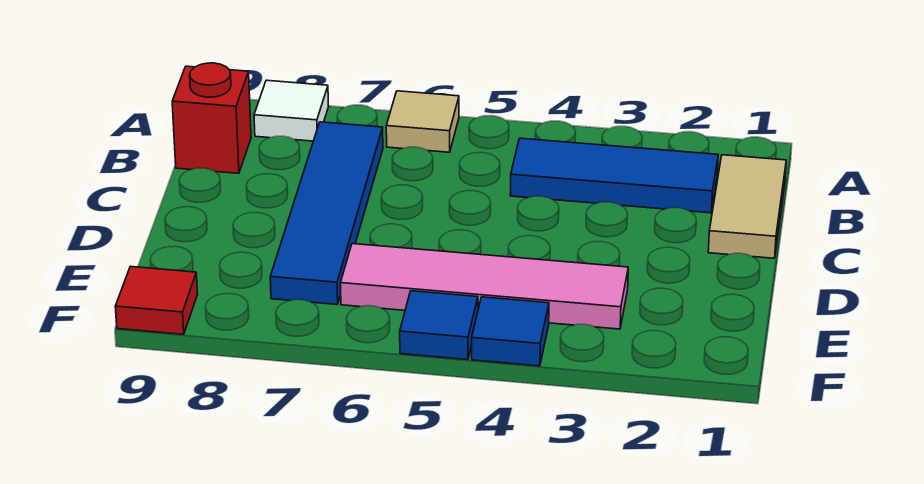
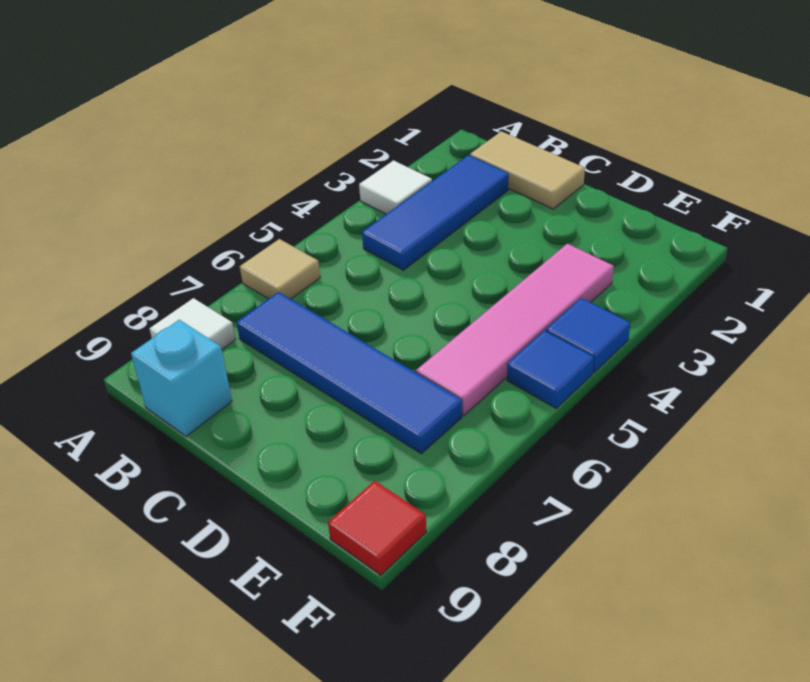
none -> white tile A3 level 1
red brick B9 level 1 -> cyan brick B9 level 1

